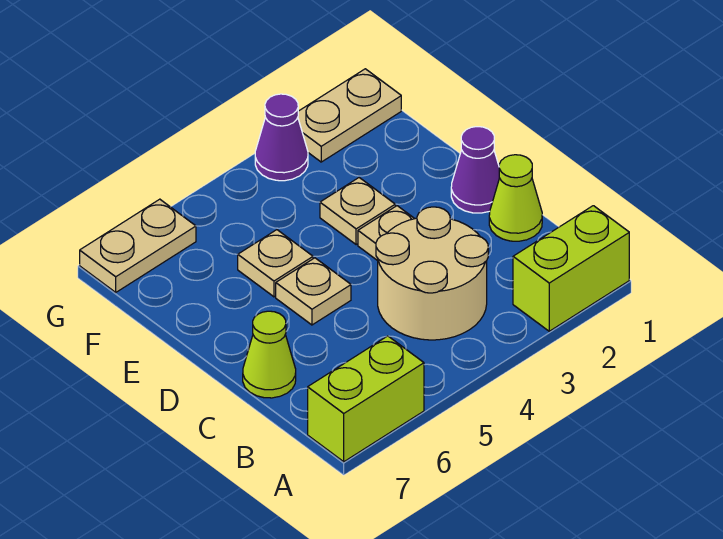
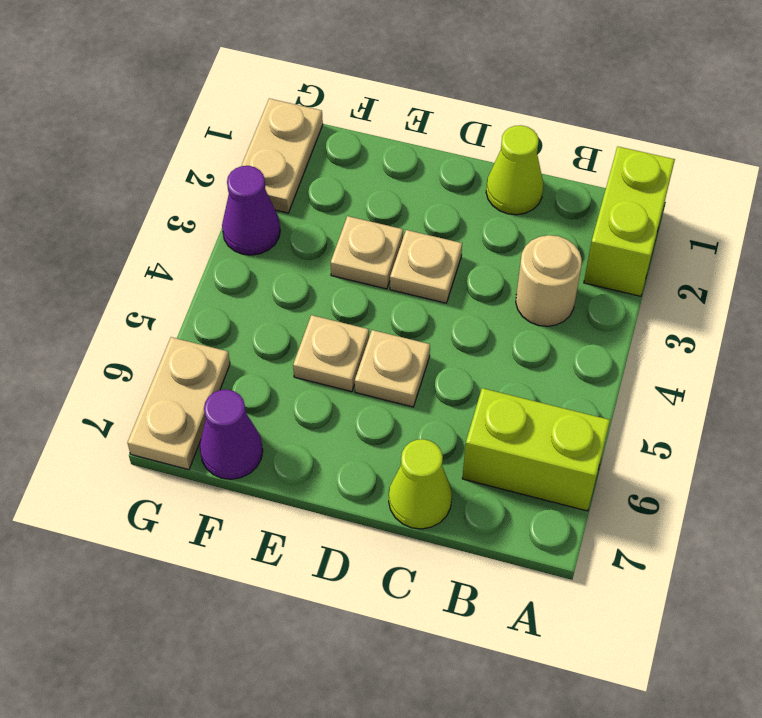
lime brick A6:A7 level 1 -> lime brick A6:B6 level 1
tan round brick B3:C4 level 1 -> tan round brick B3 level 1
purple cone D1 level 1 -> purple cone F7 level 1

